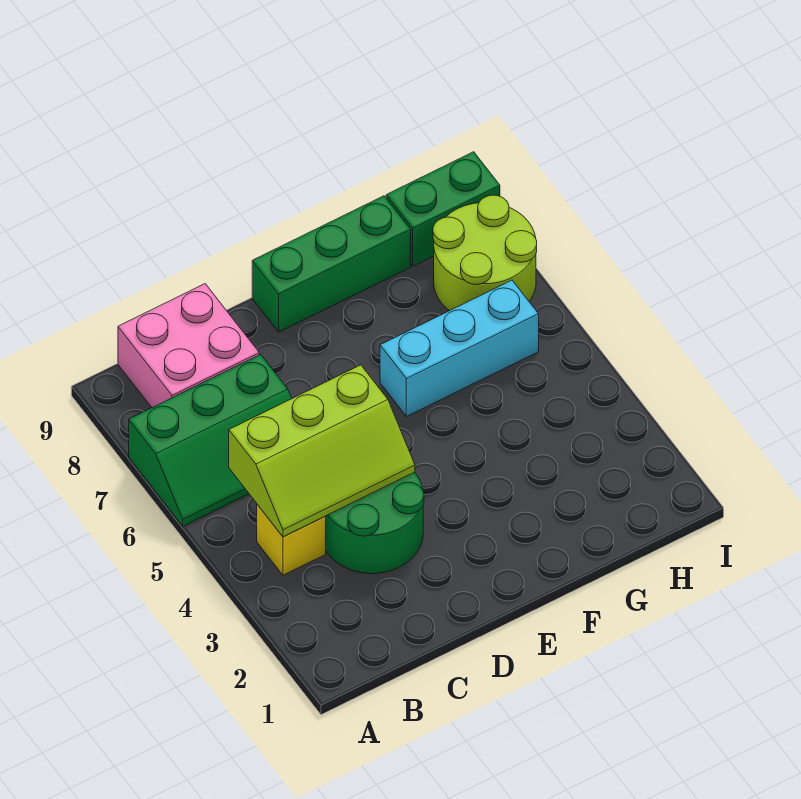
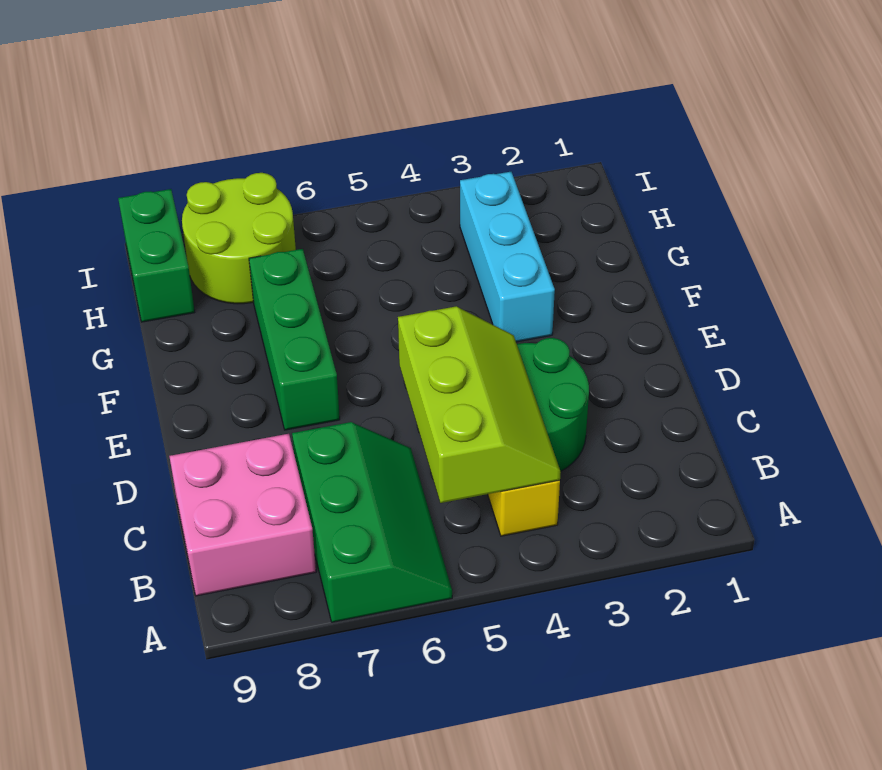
green brick E9:G9 level 1 -> green brick E7:G7 level 1
cyan brick F6:H6 level 1 -> cyan brick F3:H3 level 1

